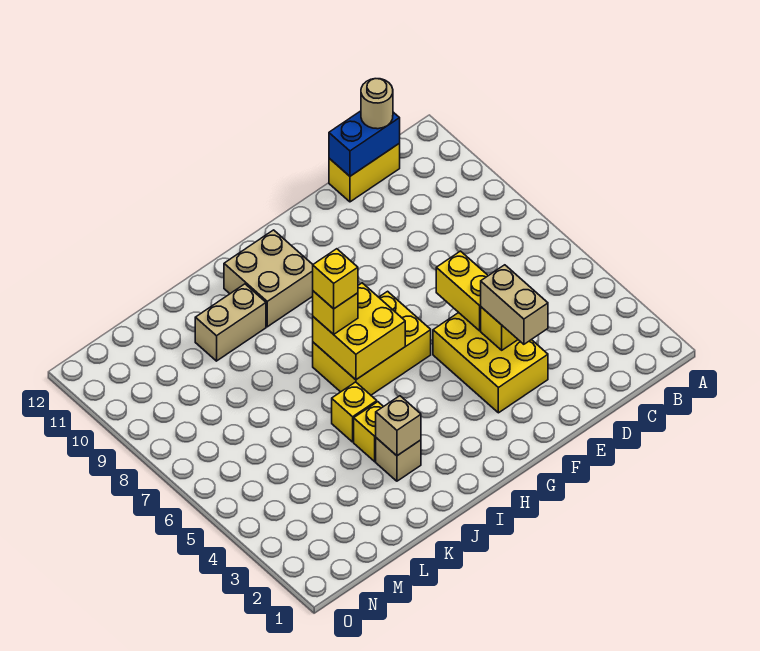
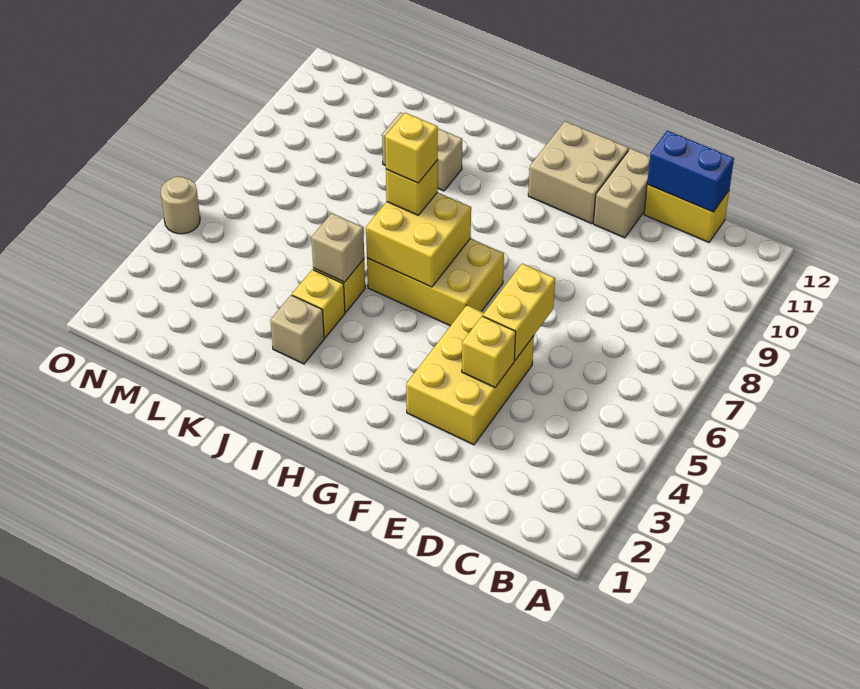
tan round brick C12 level 3 -> tan round brick O5 level 1
tan brick E3:E4 level 3 -> tan brick E11:E12 level 1
tan brick H10:I11 level 1 -> tan brick F11:G12 level 1
tan brick J3 level 2 -> tan brick J5 level 2

